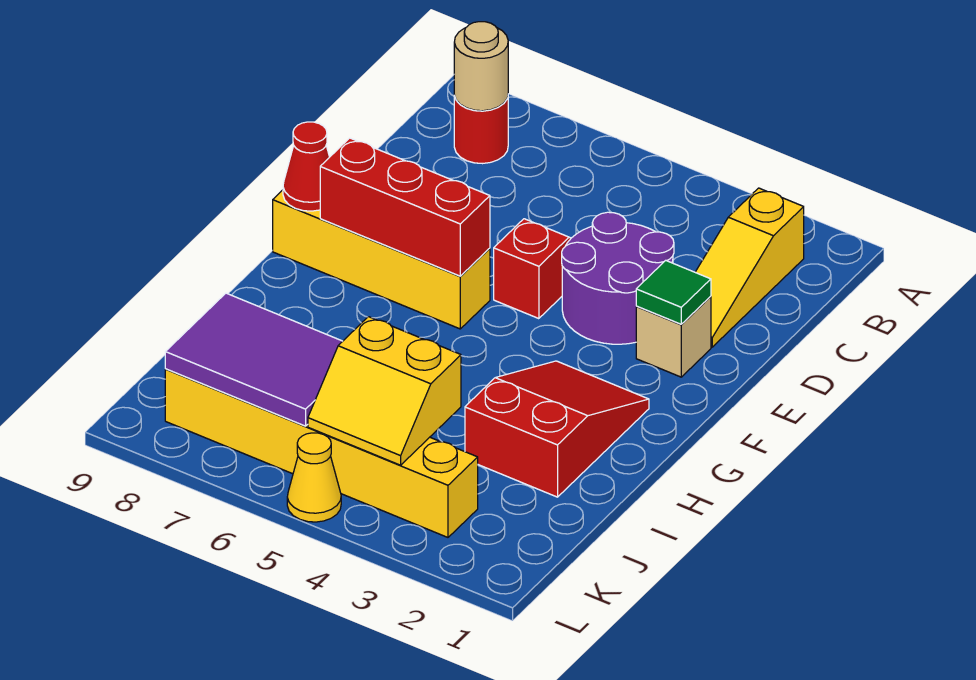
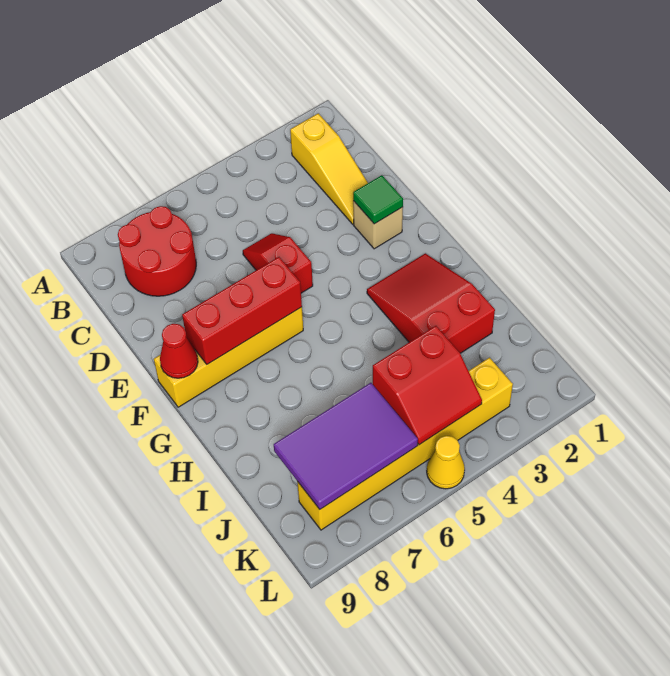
red round brick B8 level 1 -> red round brick B7:C8 level 1
tan round brick B8 level 2 -> none
purple round brick D3:E4 level 1 -> none
yellow slope J4:K5 level 2 top J -> red slope J4:K5 level 2 top J

